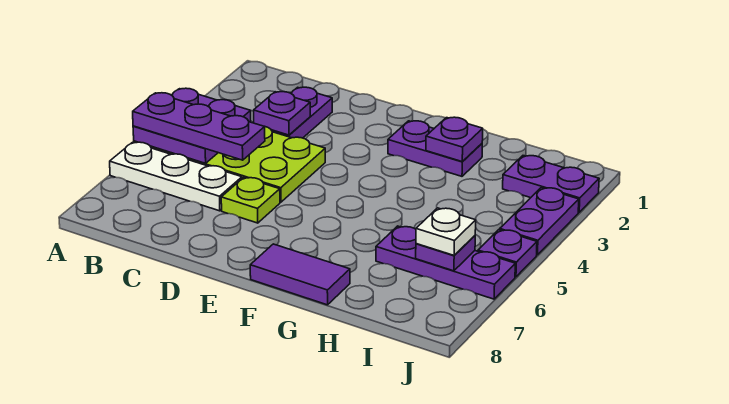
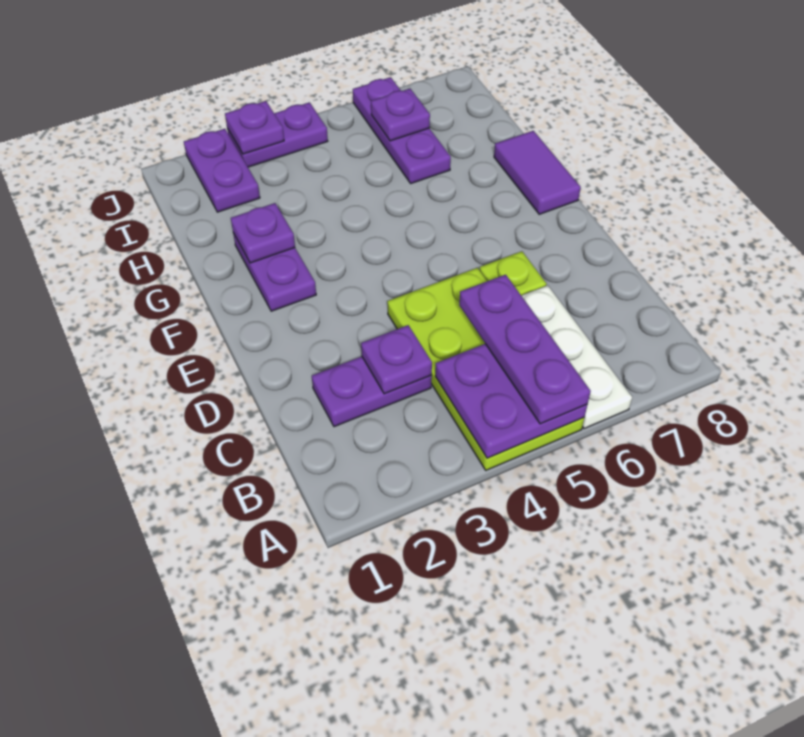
white plate I6 level 3 -> none
purple plate J5 level 1 -> purple plate J3 level 2

